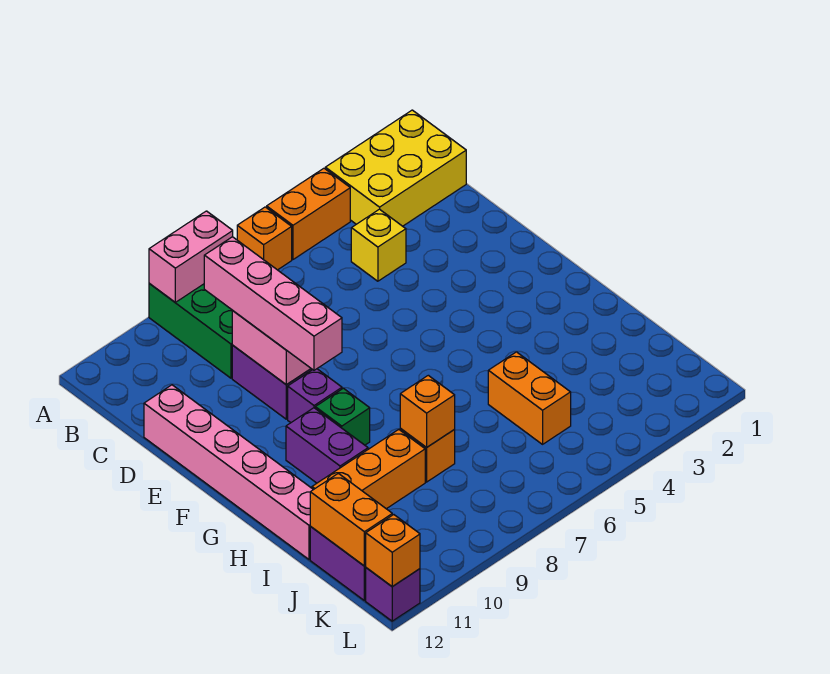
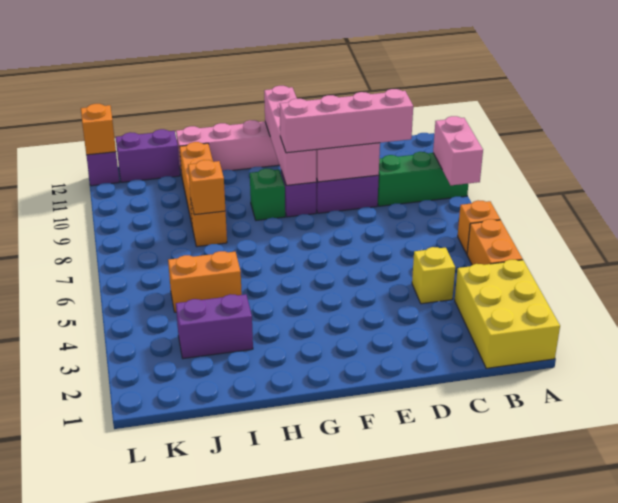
none -> pink brick F9:F12 level 2
purple brick G10:H10 level 1 -> purple brick I3:J3 level 1
orange brick J12:K12 level 2 -> none

